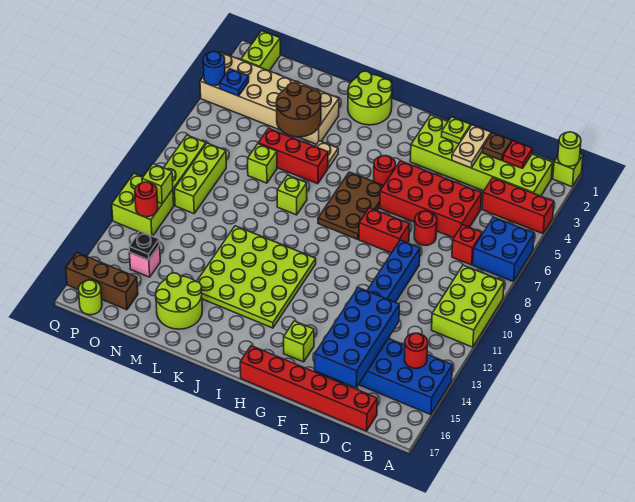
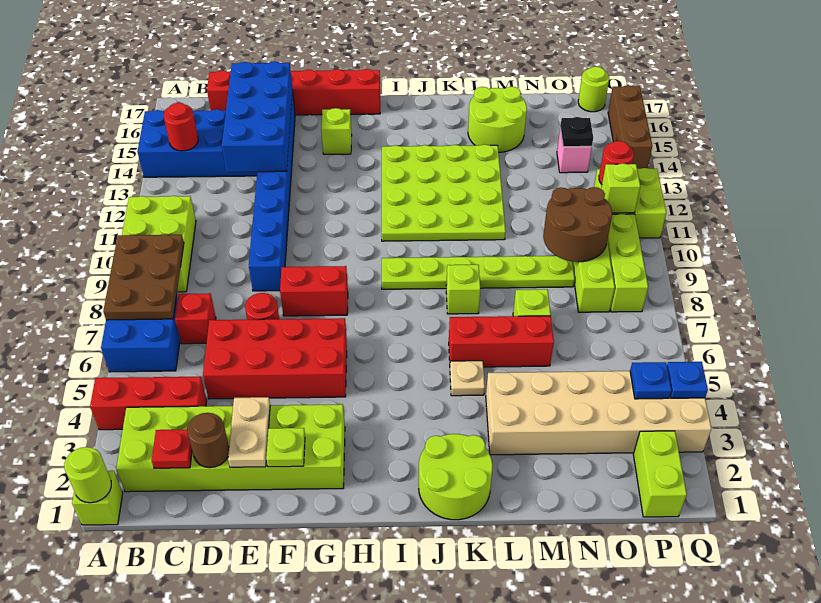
brown plate D2 level 2 -> brown round brick D2 level 2
red round brick H5 level 1 -> none
brown plate H6:I8 level 1 -> brown plate A7:B9 level 2
none -> lime plate I9:N9 level 1
brown round brick L4:M5 level 2 -> brown round brick N9:O10 level 2
brown brick O16:Q16 level 1 -> brown brick Q14:Q16 level 1
blue round brick Q4 level 2 -> blue plate Q4 level 2

